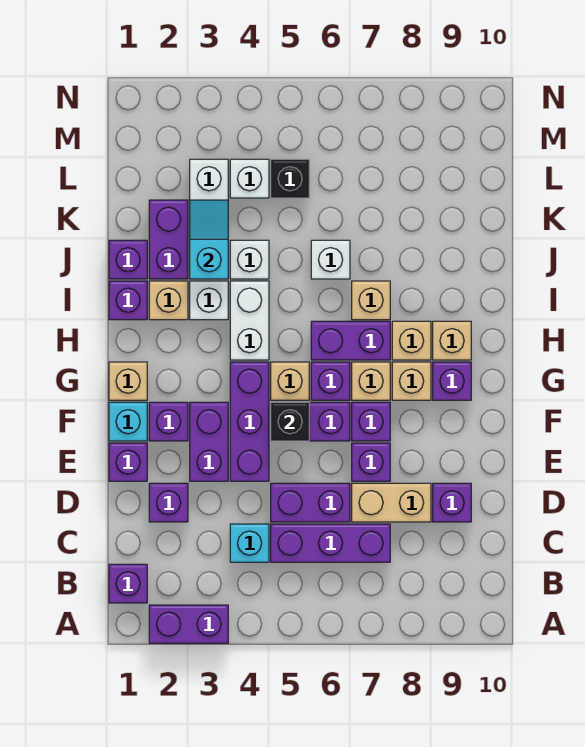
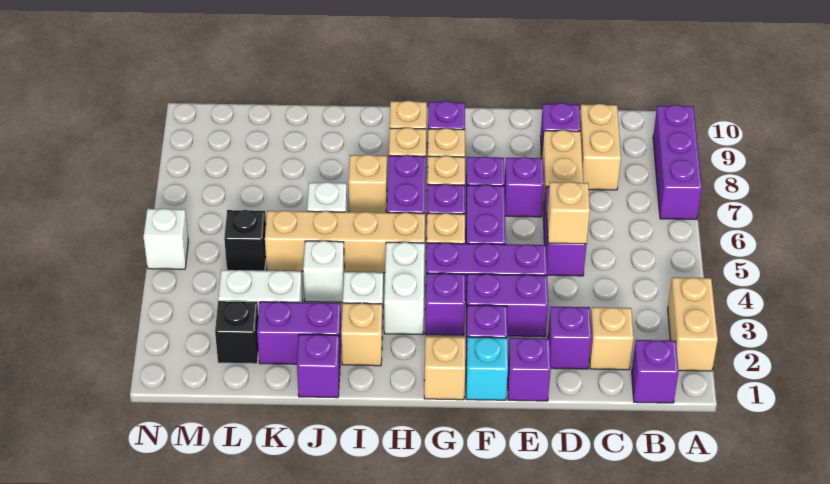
purple brick A2:A3 level 1 -> tan brick A2:A3 level 1
none -> tan brick C2 level 1
cyan brick C4 level 1 -> none
purple brick C5:C7 level 1 -> purple brick A7:A9 level 1
none -> tan brick C8:C9 level 1
none -> tan brick D5 level 2
black brick F5 level 2 -> black brick L2 level 1
white brick H4:I4 level 1 -> white brick H3:H4 level 1
none -> tan brick H5:K5 level 1
purple brick I1 level 1 -> purple brick G3 level 1
cyan slope J3:K3 level 2 top J -> none
white brick L4 level 1 -> white brick N5 level 1

